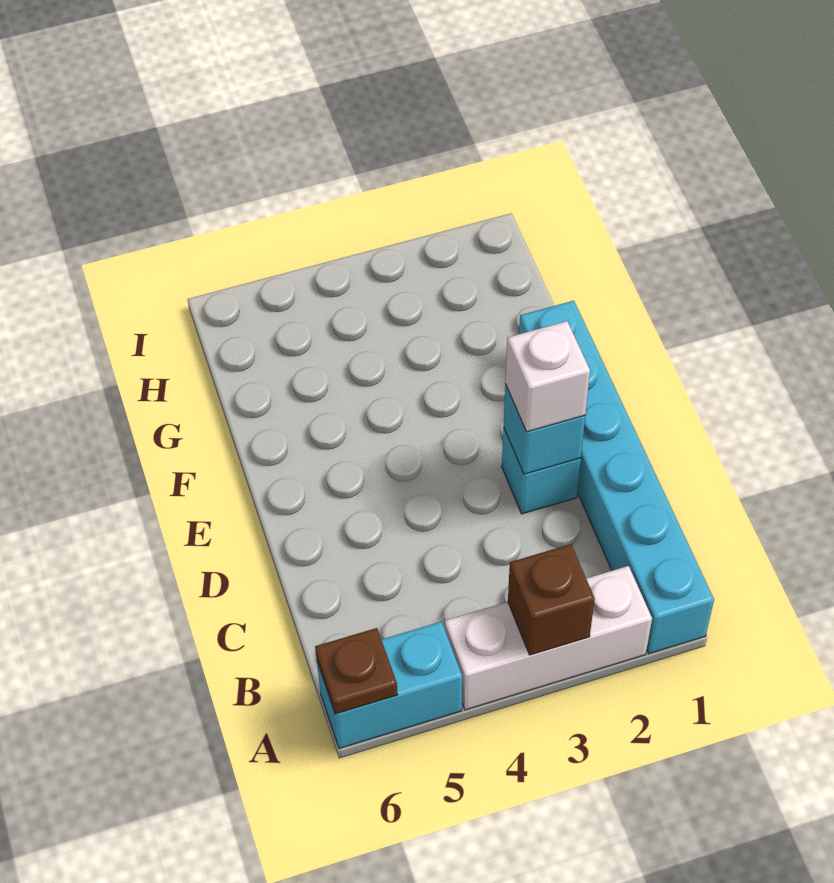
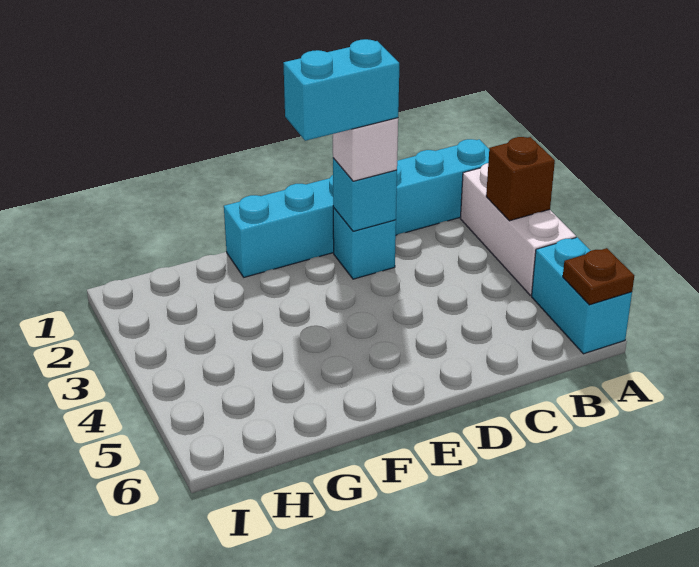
none -> cyan brick D2:E2 level 4

